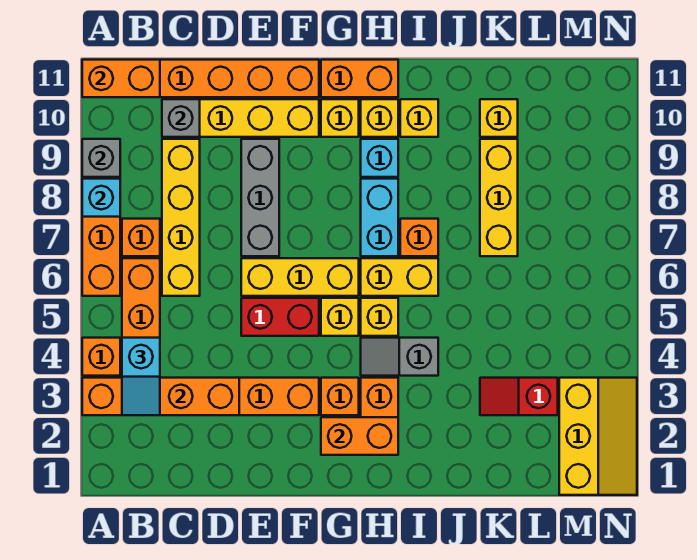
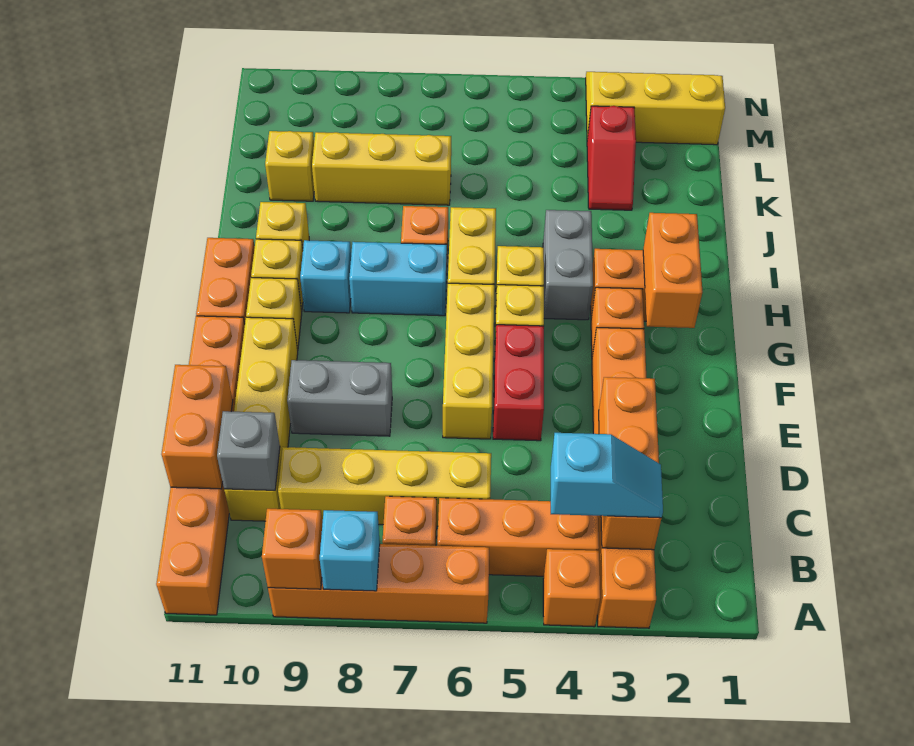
grey brick A9 level 2 -> orange brick A9 level 2
orange brick A11:B11 level 2 -> orange brick C11:D11 level 2
grey brick E7:E9 level 1 -> grey brick E8:E9 level 1
grey slope H4:I4 level 1 top I -> grey brick H4:I4 level 1

